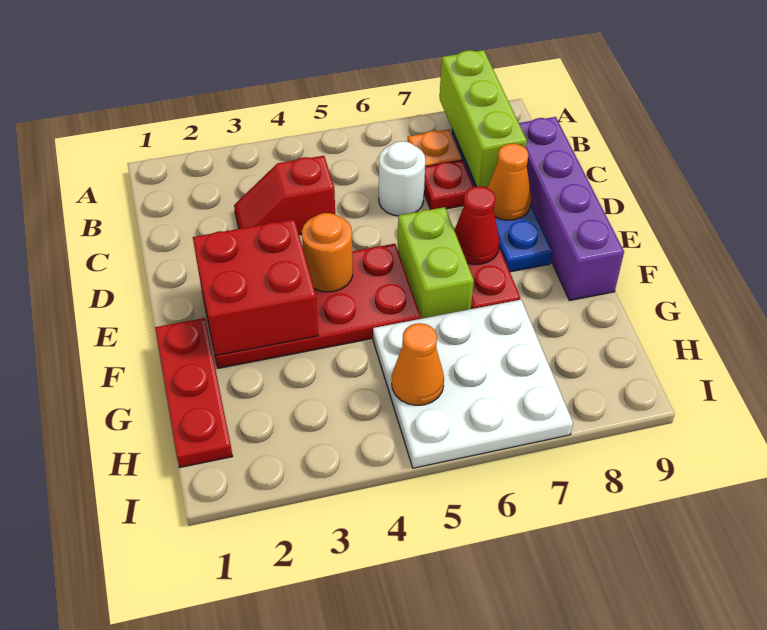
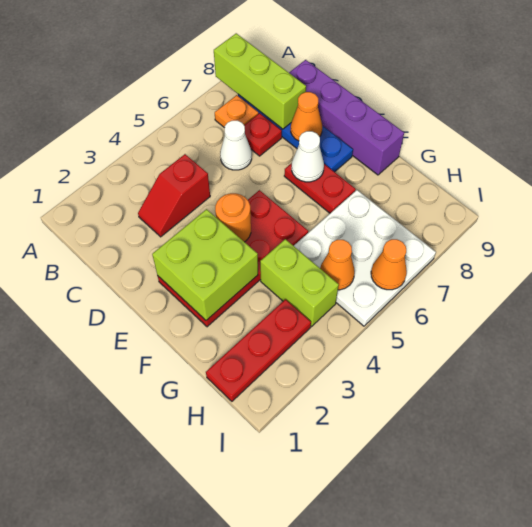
white round brick C6 level 1 -> white cone C6 level 1
red brick E2:F3 level 2 -> lime brick E2:F3 level 2
lime brick E6:F6 level 1 -> lime brick G4:H4 level 1
red cone E7 level 2 -> white cone E7 level 2
red plate F1:H1 level 1 -> red plate H1:H3 level 1
none -> orange cone I6 level 2

